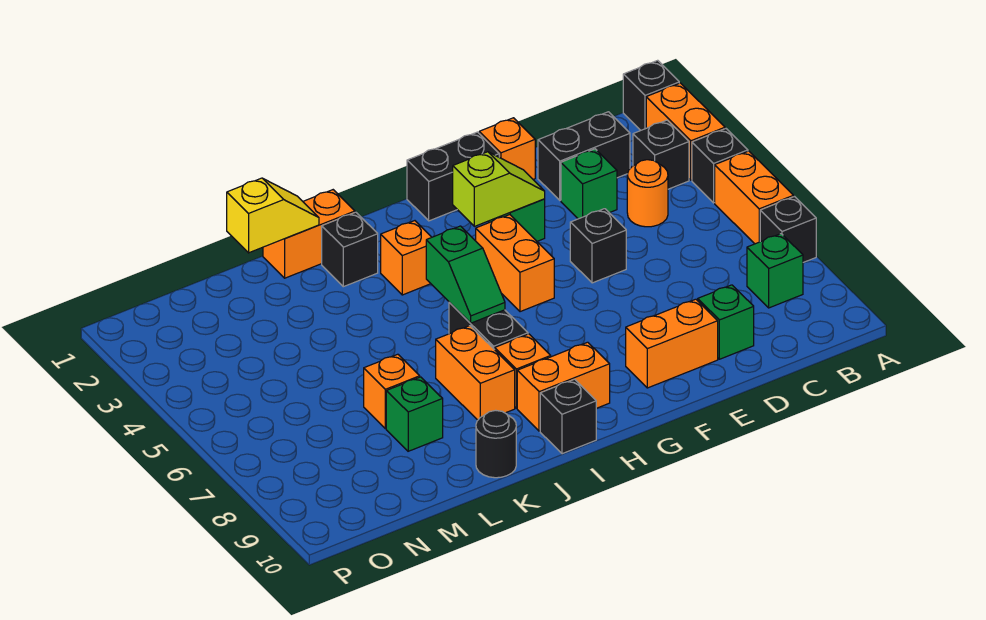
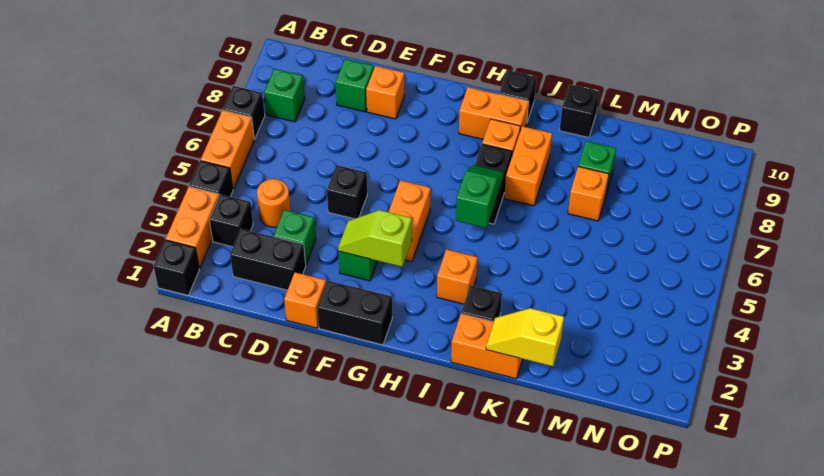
orange brick E9:F9 level 1 -> orange brick E9 level 1
black round brick K10 level 1 -> black brick K10 level 1

